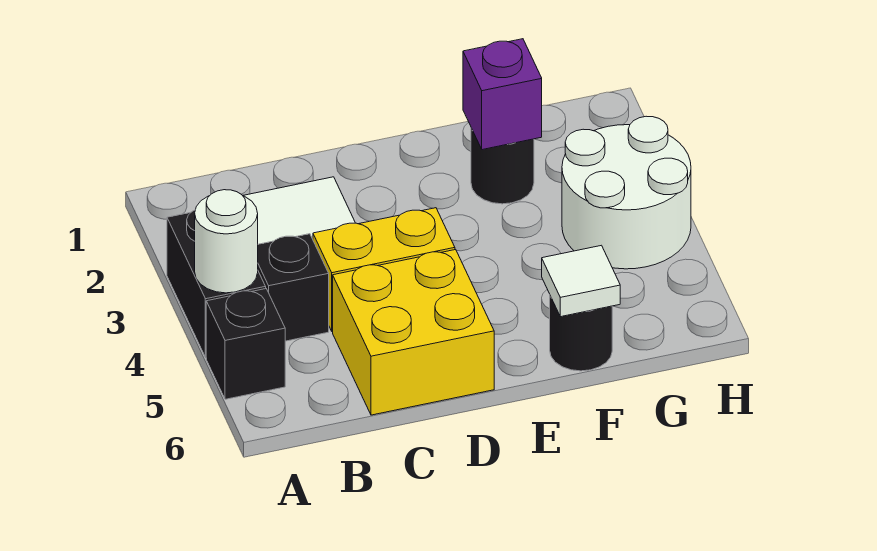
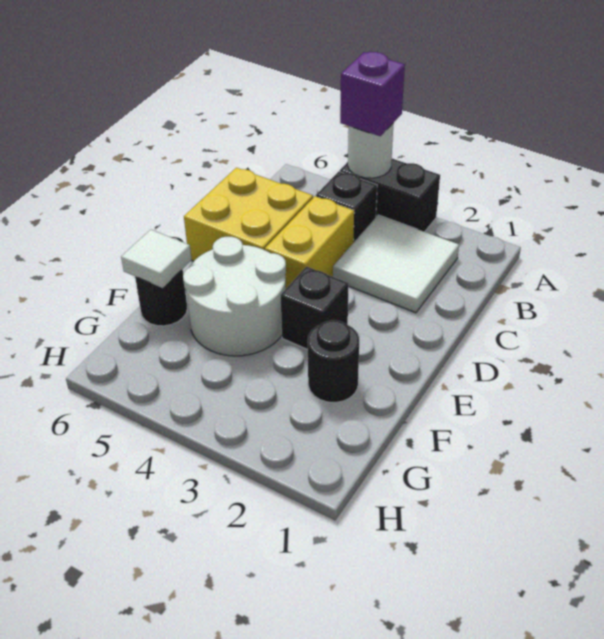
black brick A5 level 1 -> black brick E3 level 1
purple brick F2 level 2 -> purple brick A4 level 3
white round brick G3:H4 level 1 -> white round brick E4:F5 level 1

